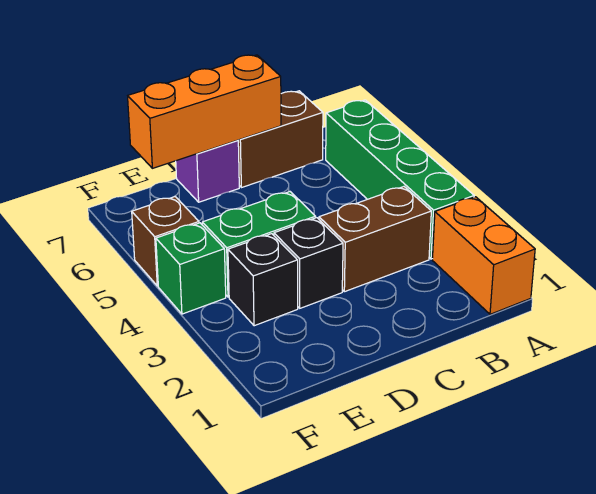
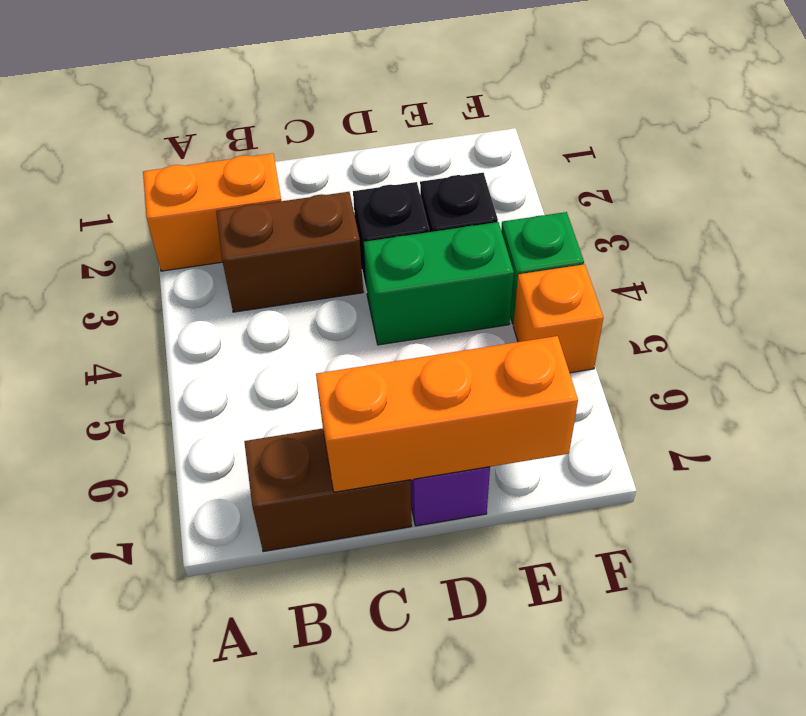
orange brick A1:A2 level 1 -> orange brick A2:B2 level 1
green brick A3:A6 level 1 -> none
brown brick F5 level 1 -> orange brick F5 level 1

